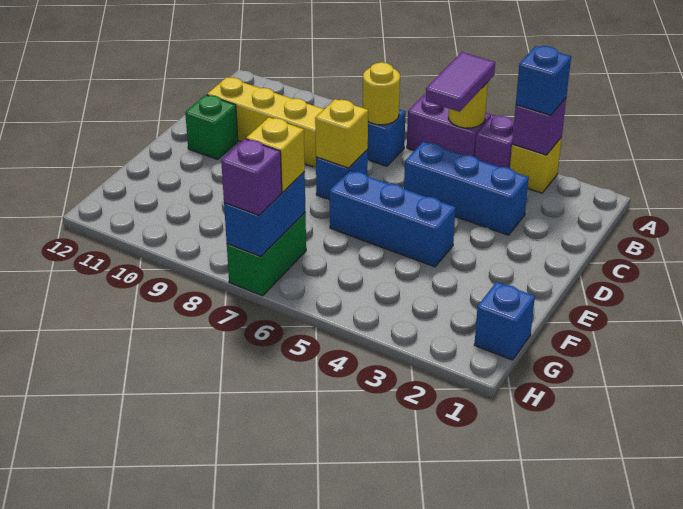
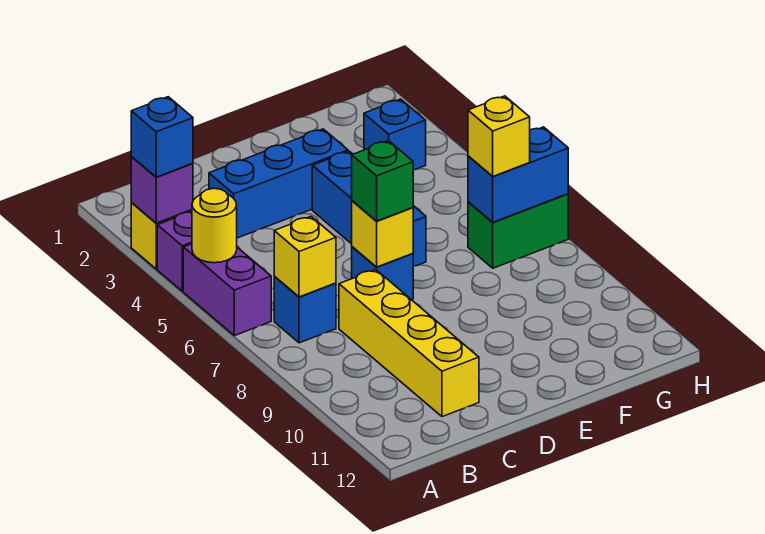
purple tile A5:B5 level 3 -> none
yellow round brick B7 level 2 -> yellow brick B7 level 2
blue brick C3:C5 level 1 -> blue brick C3:E3 level 1
green brick D11 level 1 -> green brick D7 level 3
blue brick G1 level 1 -> blue brick G3 level 1
purple brick H7 level 3 -> none

